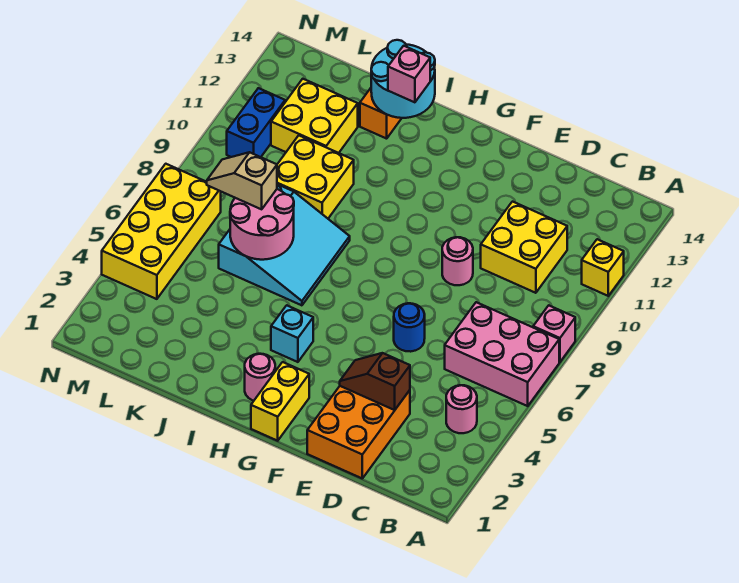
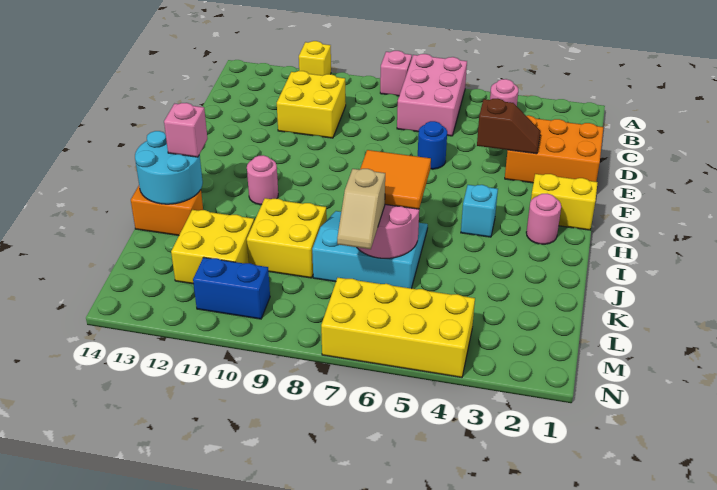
brown slope D3:E3 level 2 top D -> brown slope E3:E4 level 2 top 4
pink round brick E9 level 1 -> pink round brick H11 level 1
none -> orange tile I6:J7 level 3

